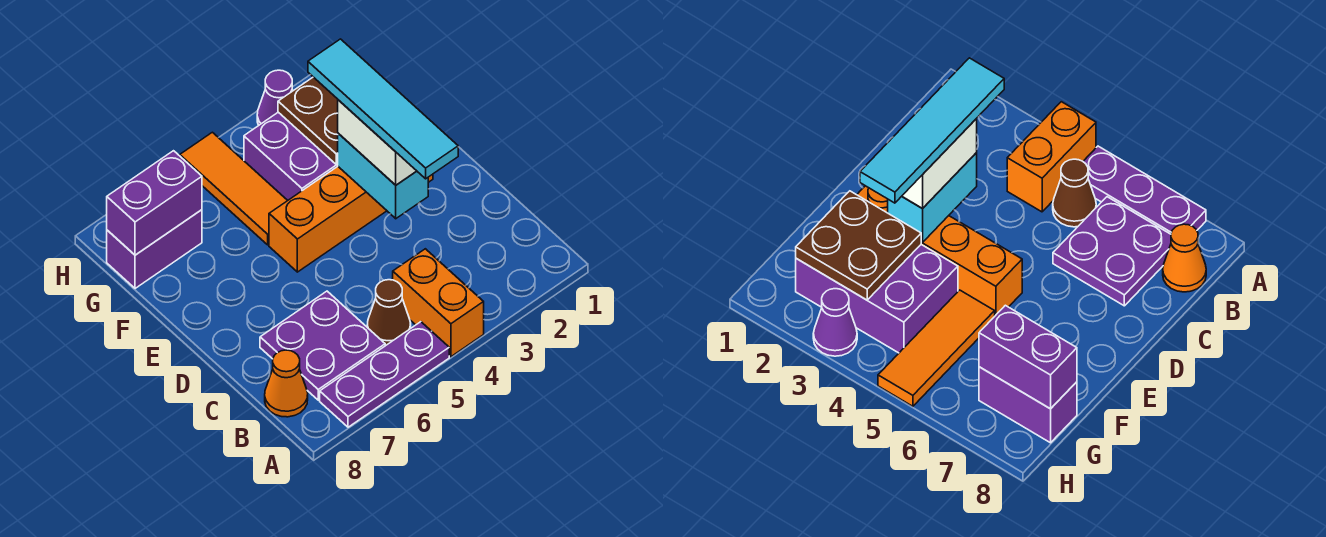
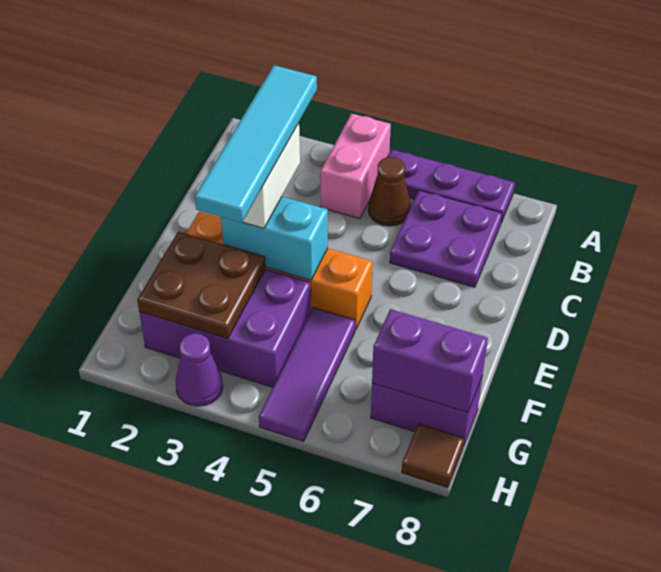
orange brick A4:B4 level 1 -> pink brick A4:B4 level 1
orange cone B8 level 1 -> none
cyan brick D3:E3 level 2 -> cyan brick E3:E4 level 2
orange tile F5:H5 level 1 -> purple tile F5:H5 level 1
none -> brown tile H8 level 1

